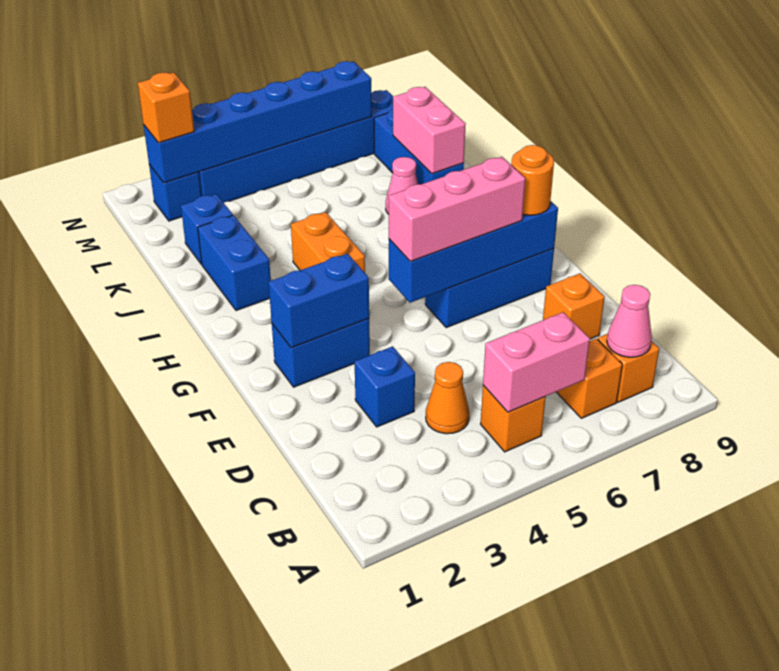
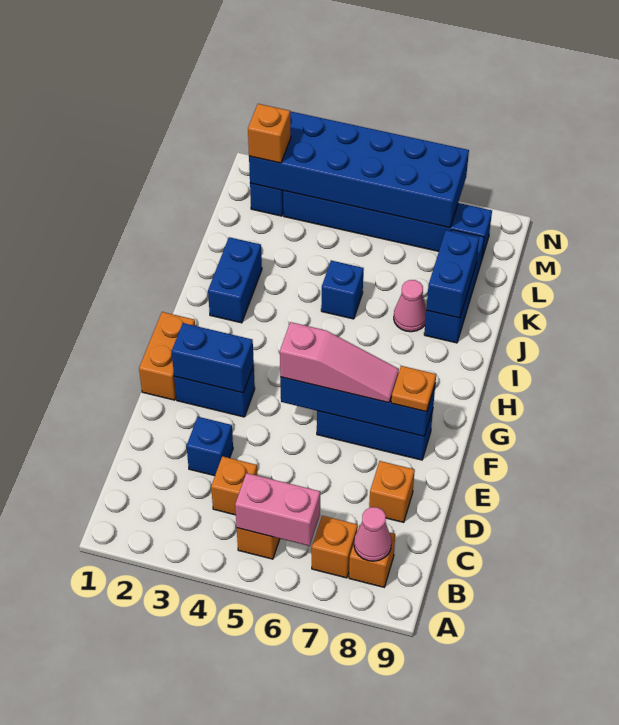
orange cone C4 level 1 -> orange brick C4 level 1
pink brick F5:F7 level 3 -> pink slope F5:F7 level 3 top 5
orange round brick F8 level 3 -> orange plate F8 level 3
orange brick H4:I4 level 1 -> orange brick F1:G1 level 1
pink brick J8:K8 level 2 -> blue brick J8:K8 level 2
blue brick K2 level 1 -> blue brick J5 level 1
blue brick M2:M7 level 2 -> blue brick M2:N7 level 2

